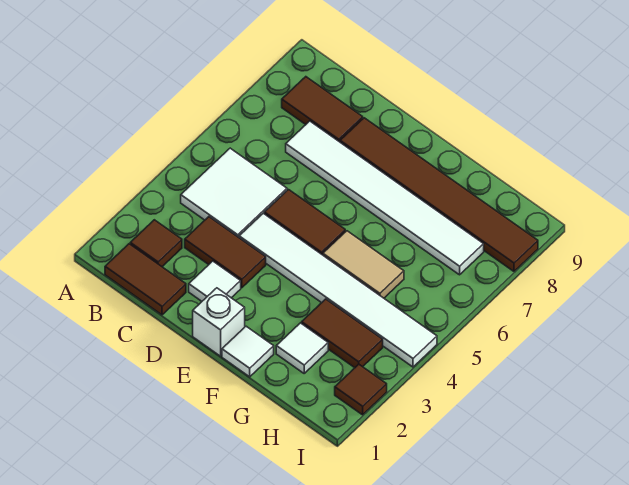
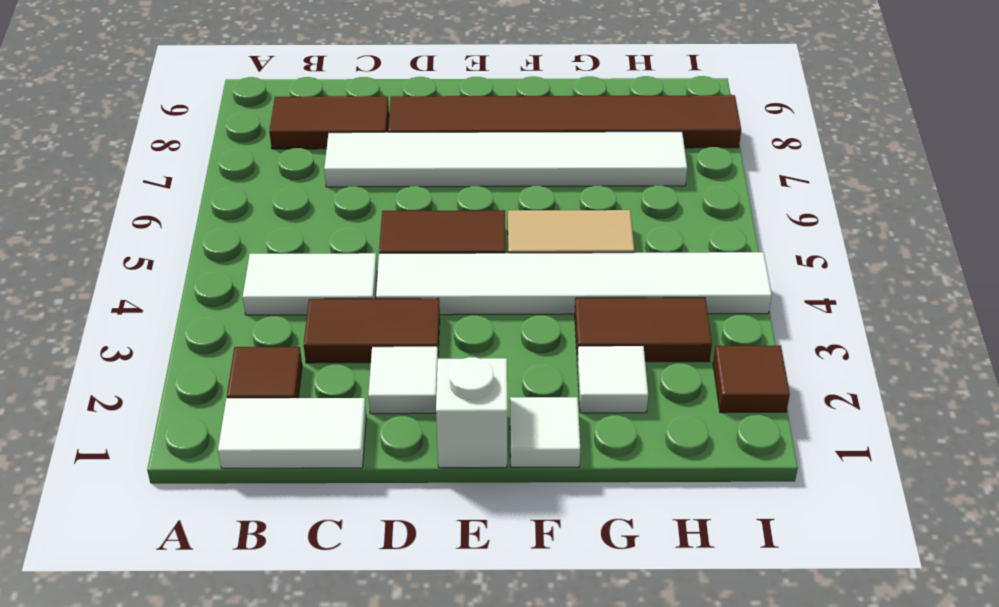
brown tile B1:C1 level 1 -> white tile B1:C1 level 1
white tile B4:C5 level 1 -> white tile B4:C4 level 1

